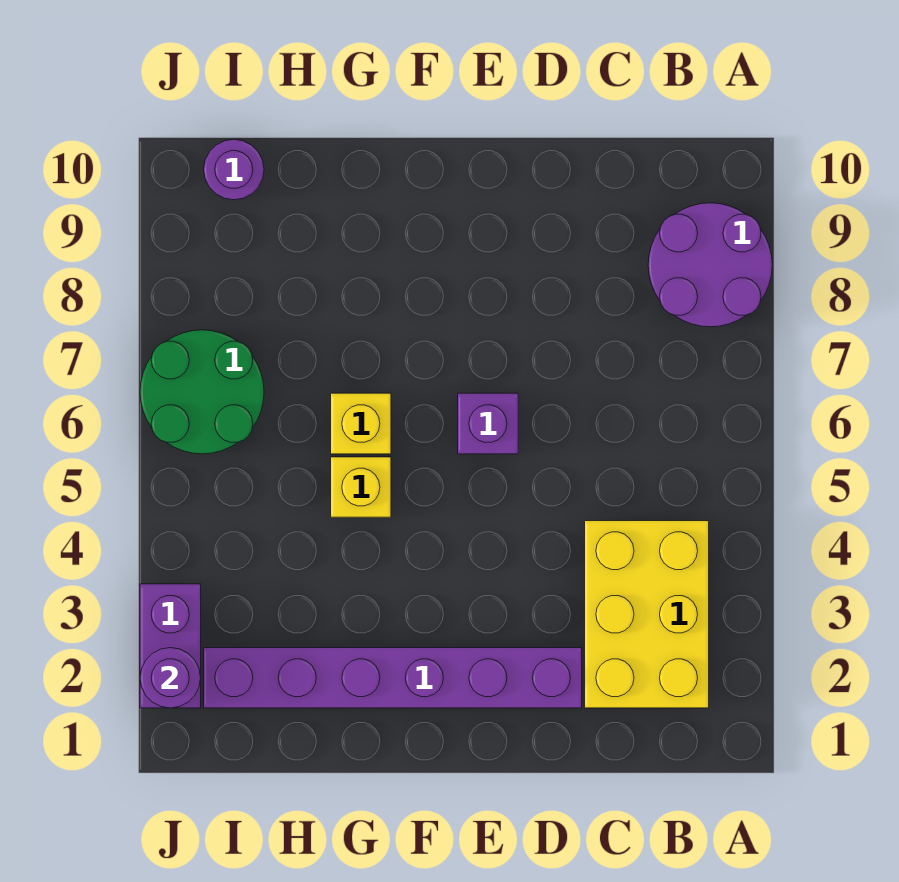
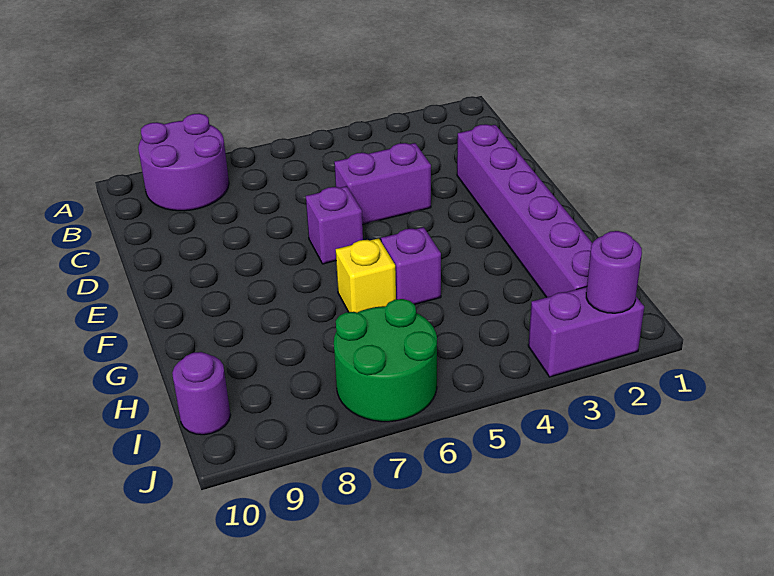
yellow brick B2:C4 level 1 -> none
none -> purple brick D4:D5 level 1
yellow brick G5 level 1 -> purple brick G5 level 1

